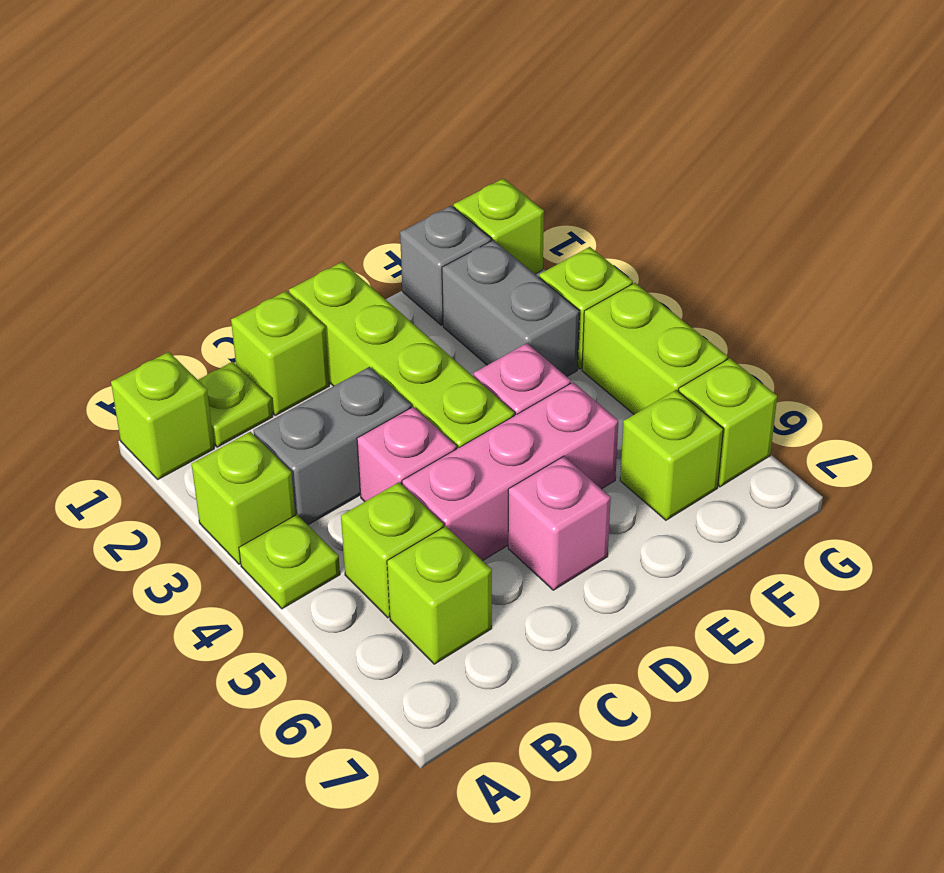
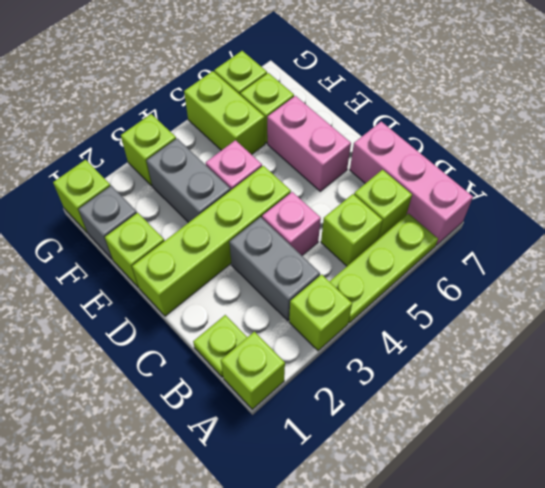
lime plate A4 level 1 -> lime plate A4:A6 level 1
lime brick C1 level 1 -> lime brick E1 level 1
pink brick C5:E5 level 1 -> pink brick A7:C7 level 1
pink brick D6 level 1 -> pink brick D6:E6 level 1
grey brick F2:F3 level 1 -> grey brick E3:F3 level 1
lime brick G4:G5 level 1 -> lime brick F5:G5 level 1

